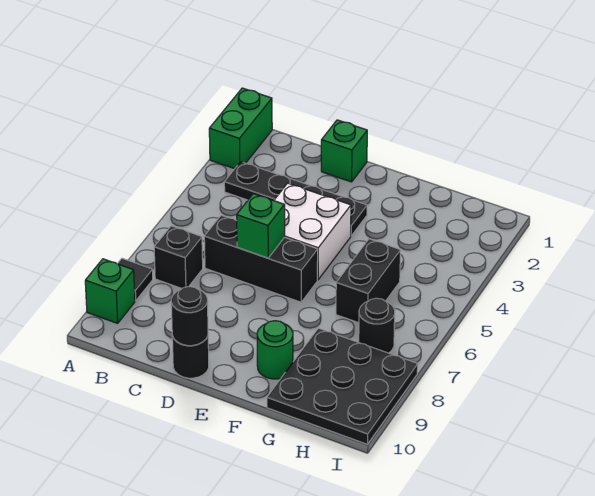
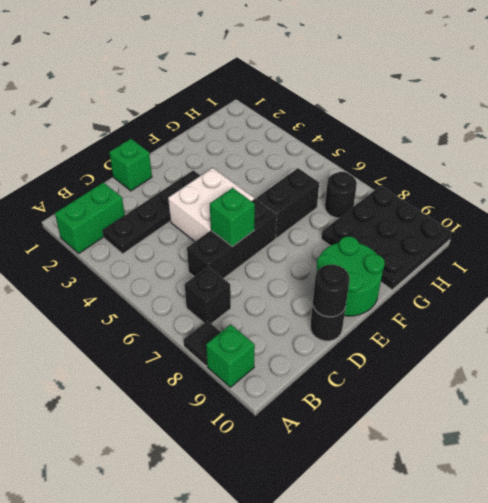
green brick A1:A2 level 1 -> green brick A2:B2 level 1
green round brick F9 level 1 -> green round brick E9:F10 level 1
black brick G5:G6 level 1 -> black brick F6:G6 level 1

